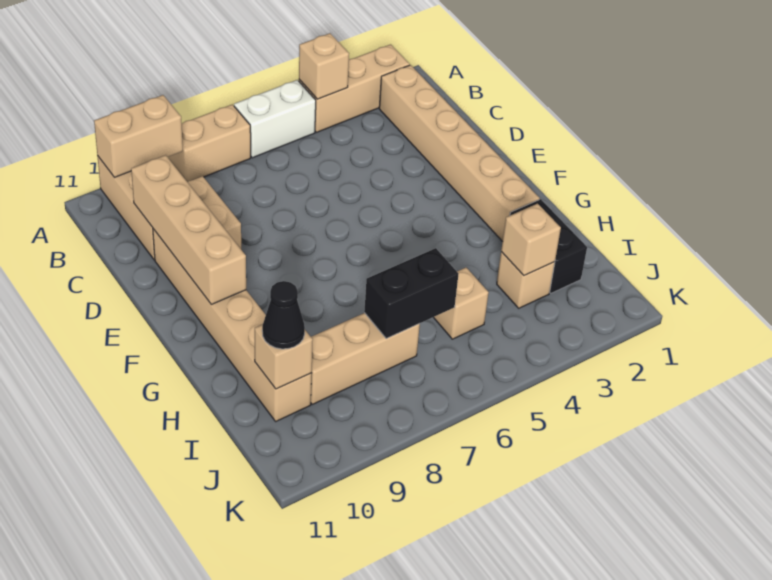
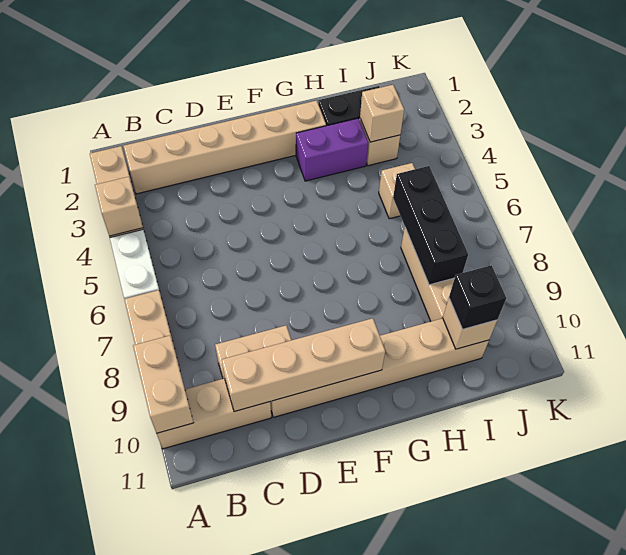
none -> purple brick G3:H3 level 1
black brick I6:I7 level 2 -> black brick I6:I8 level 2
black cone I10 level 3 -> black brick I10 level 3

